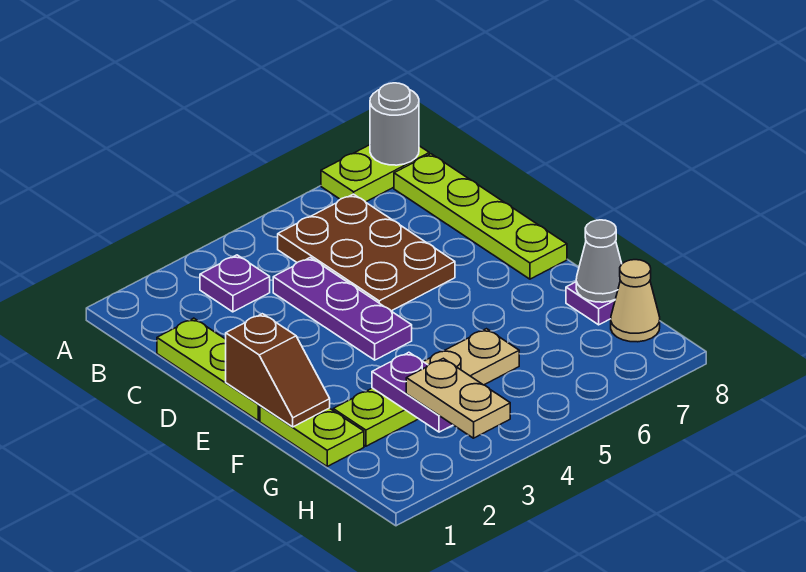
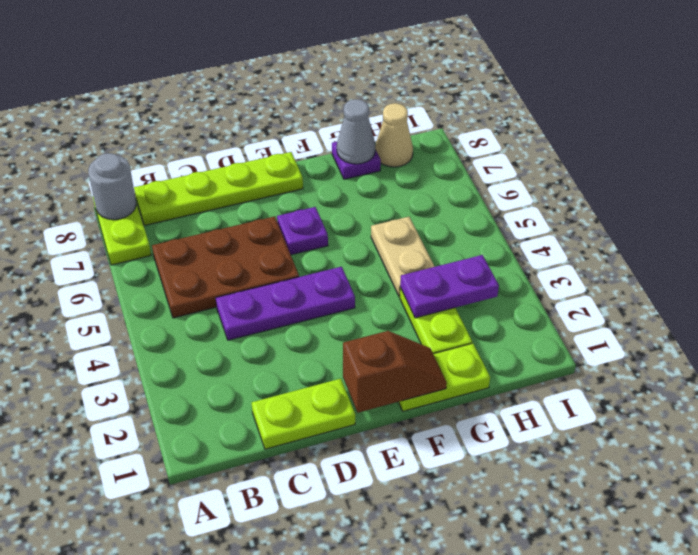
purple plate B3 level 1 -> purple plate E6 level 1
lime plate C1:E1 level 1 -> lime plate C1:D1 level 1
tan plate H3:I3 level 3 -> none

